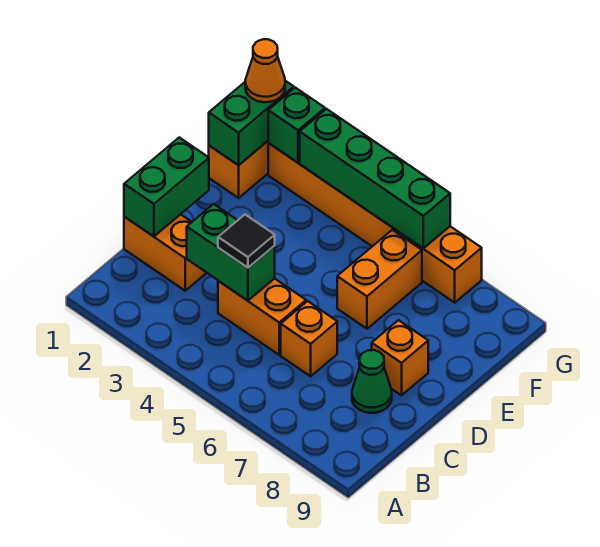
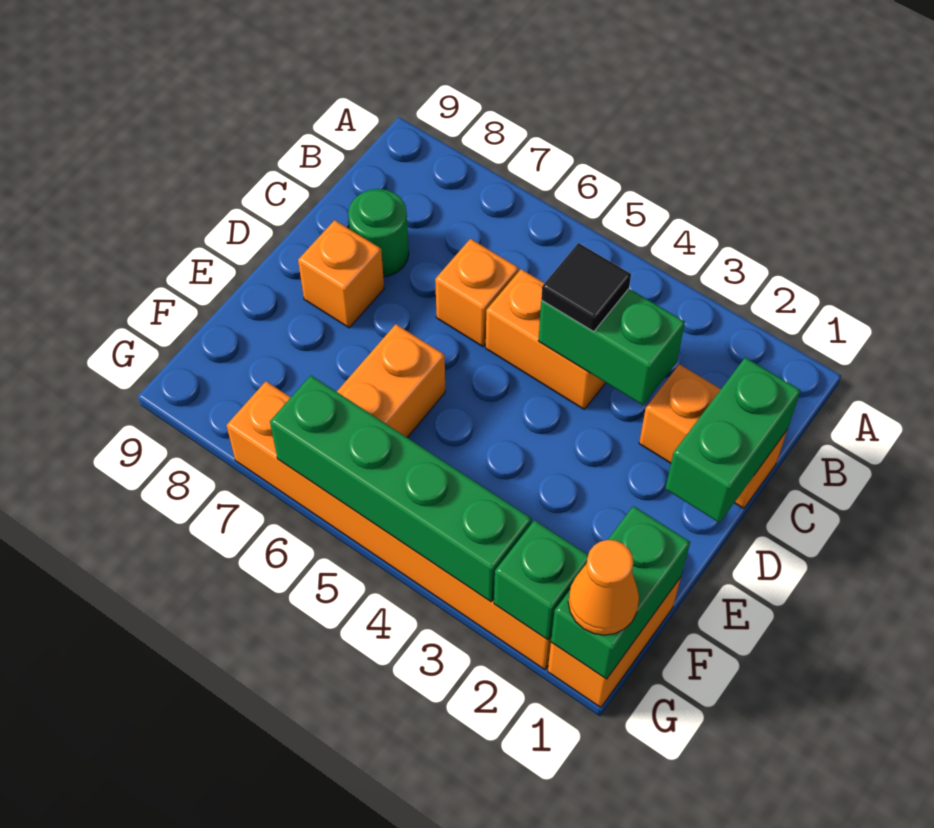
green cone C8 level 1 -> green round brick C8 level 1

